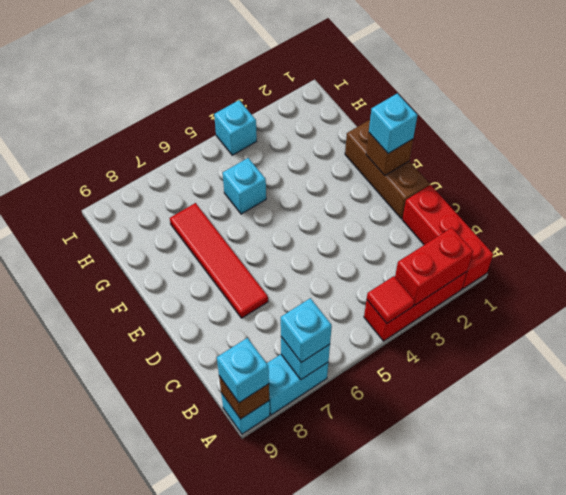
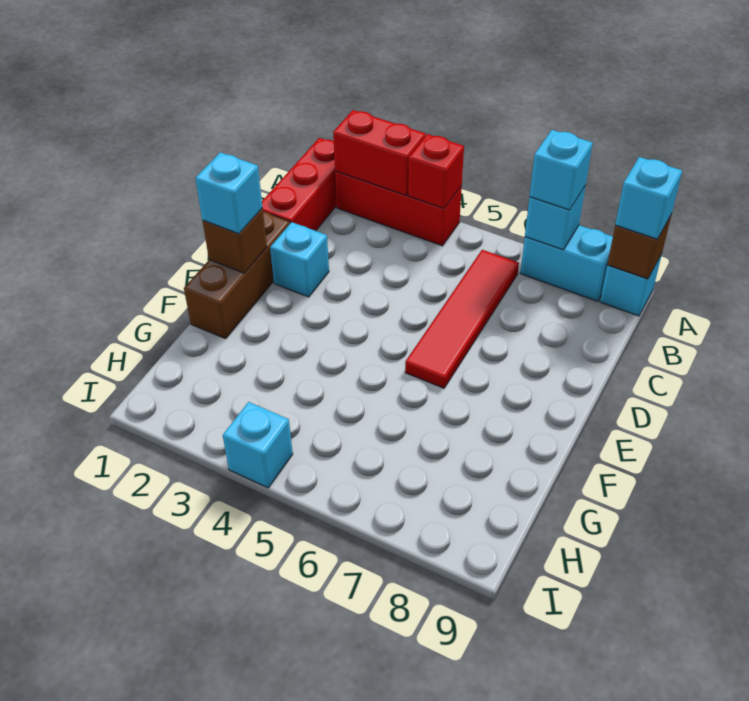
red tile A4 level 2 -> red brick A4 level 2
red tile D7:G7 level 1 -> red tile B6:E6 level 1
cyan brick G5 level 1 -> cyan brick D2 level 1

